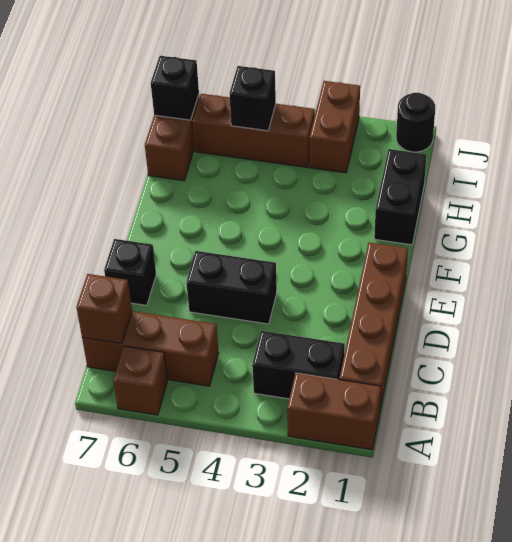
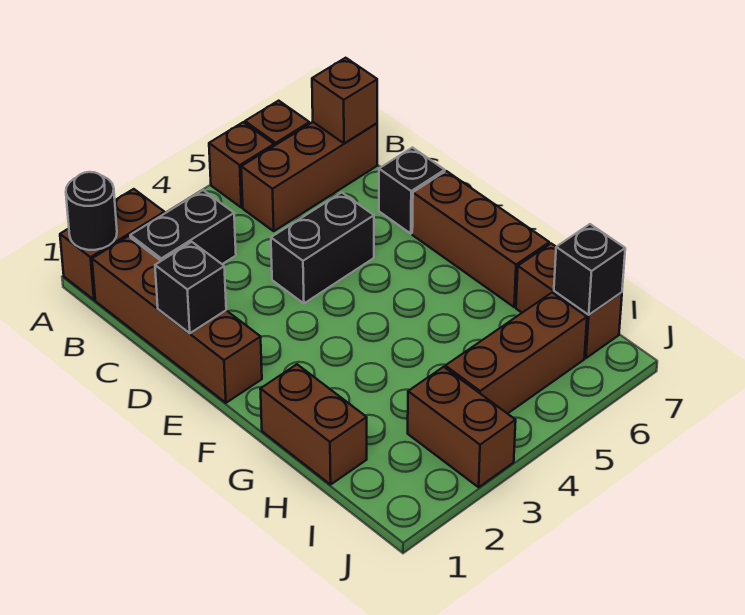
none -> brown brick A5 level 1
none -> brown brick E7:G7 level 1
black brick G1:H1 level 1 -> brown brick G1:H1 level 1
black brick I5 level 2 -> black brick D1 level 2
black round brick J1 level 1 -> black round brick A1 level 2

